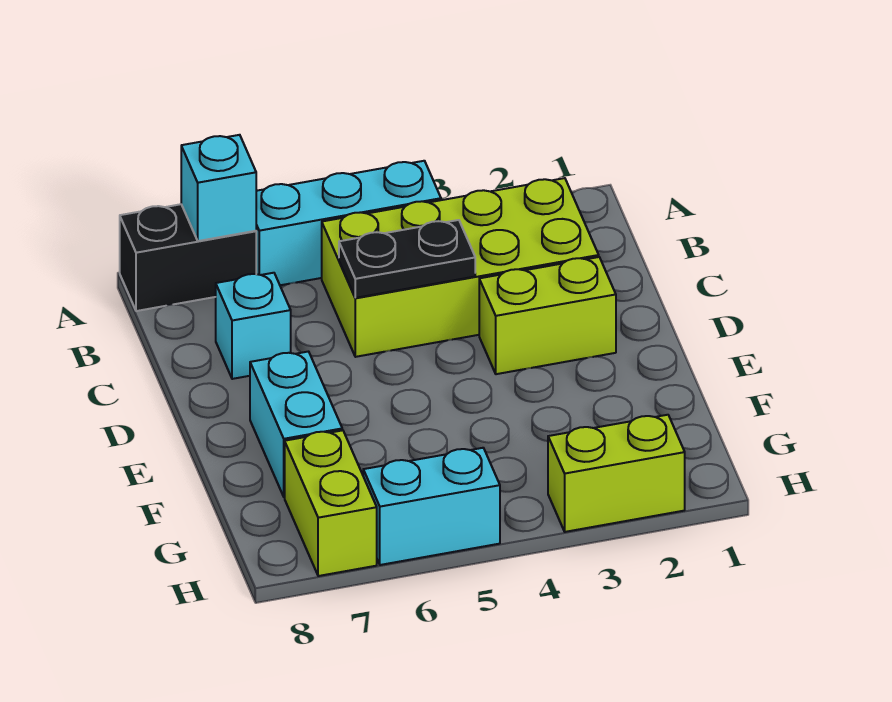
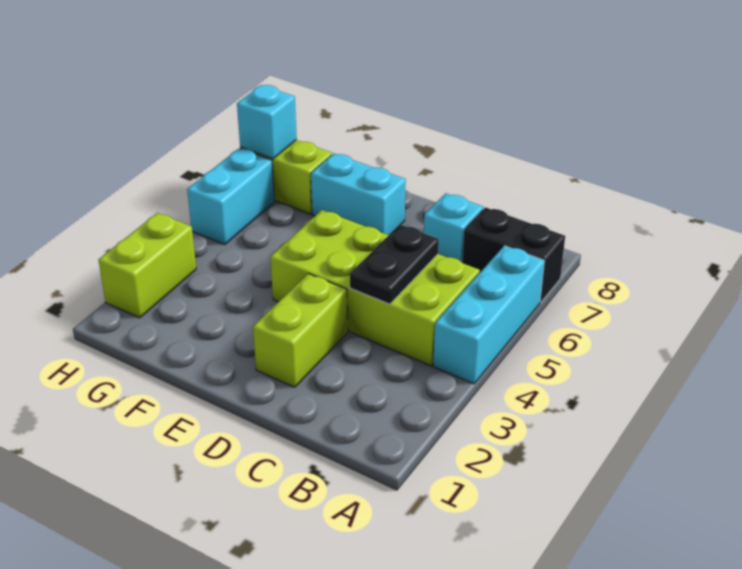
black brick A7:A8 level 1 -> black brick A7:B7 level 1
cyan brick A7 level 2 -> cyan brick H7 level 2
lime brick B2:C5 level 1 -> lime brick B4:E5 level 1

